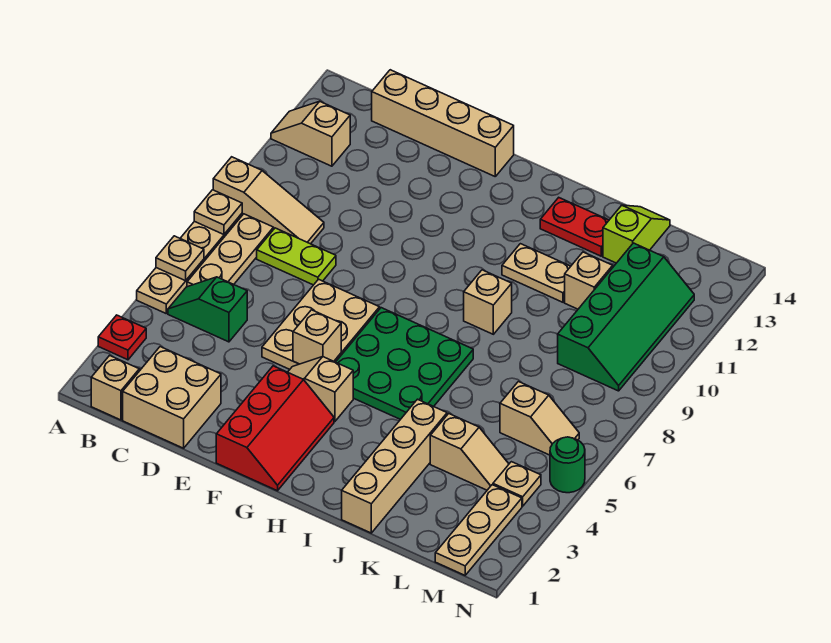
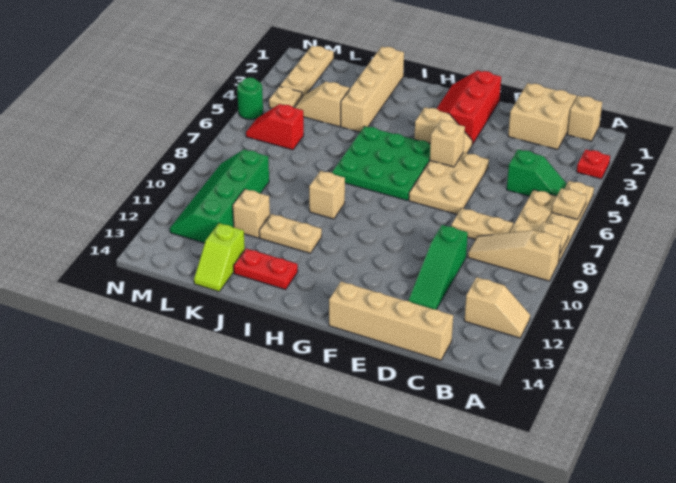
lime plate C8:D8 level 1 -> tan plate C8:D8 level 1
none -> green slope D10:D12 level 1 top 10
tan slope L6:M6 level 1 top L -> red slope L6:M6 level 1 top L

